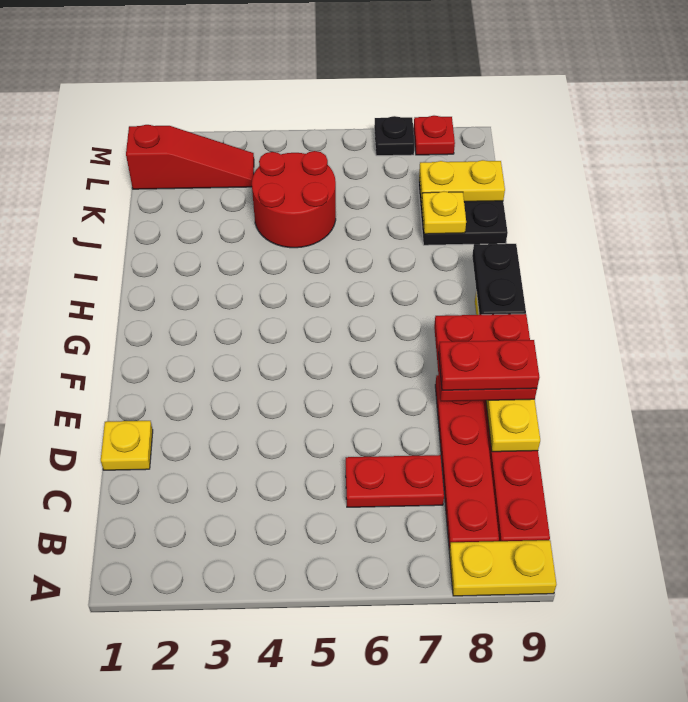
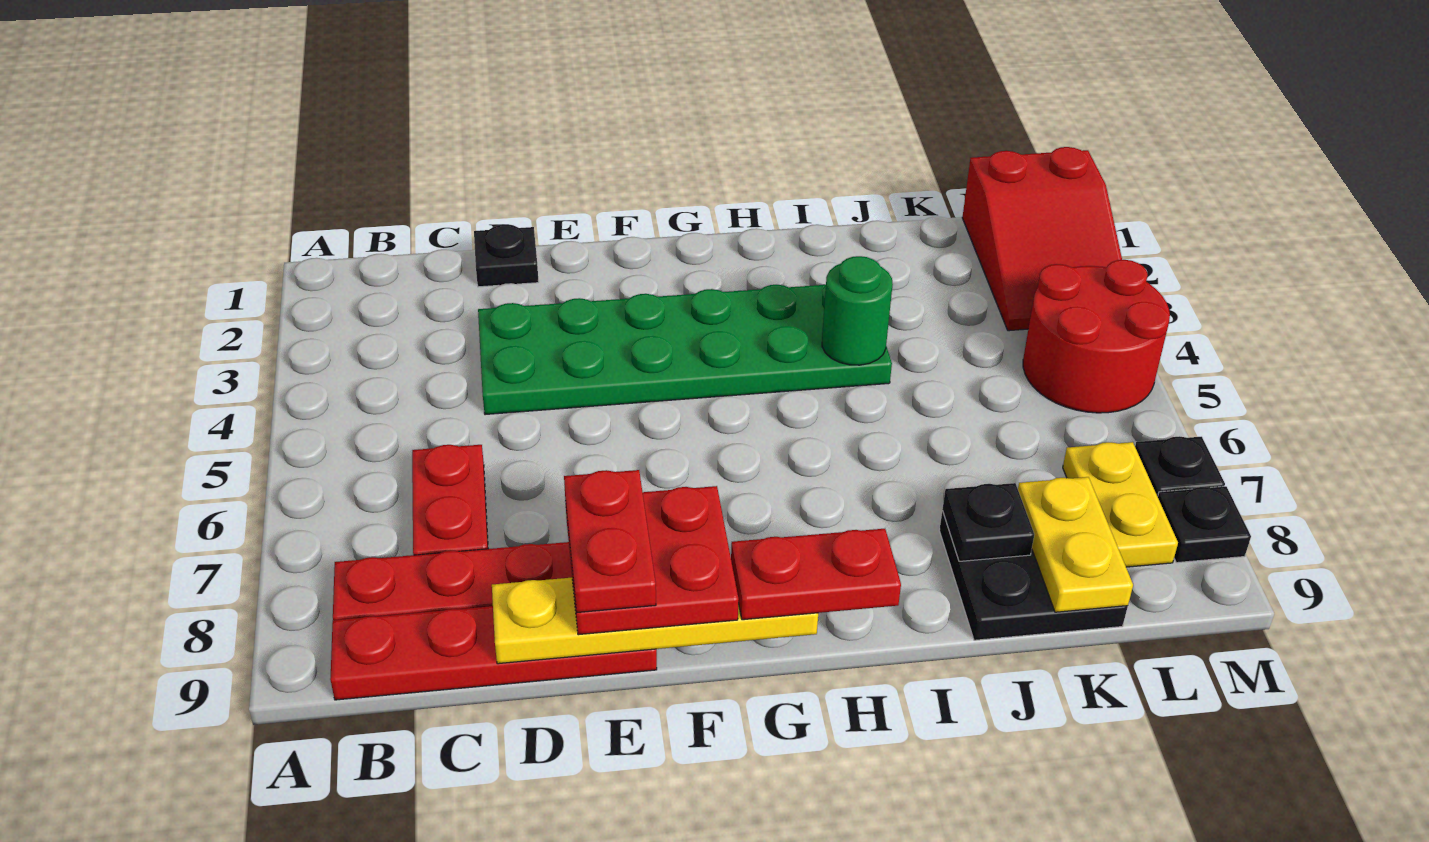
yellow plate A8:A9 level 1 -> yellow plate L7:L8 level 1
yellow plate D1 level 1 -> black plate D1 level 1
none -> green plate D3:I4 level 1
black plate G9:H9 level 3 -> red plate G9:H9 level 3
none -> green round brick I4 level 2
red round brick J4:K5 level 1 -> red round brick L4:M5 level 1
yellow plate J8 level 2 -> black plate J8 level 2
red slope L1:L3 level 1 top 1 -> red slope L1:M3 level 1 top 1
red plate M8 level 1 -> black plate M8 level 1

